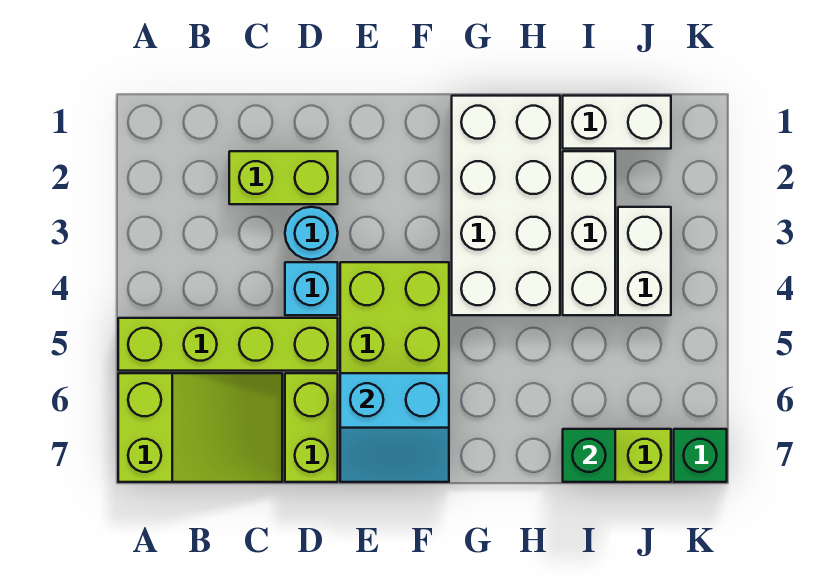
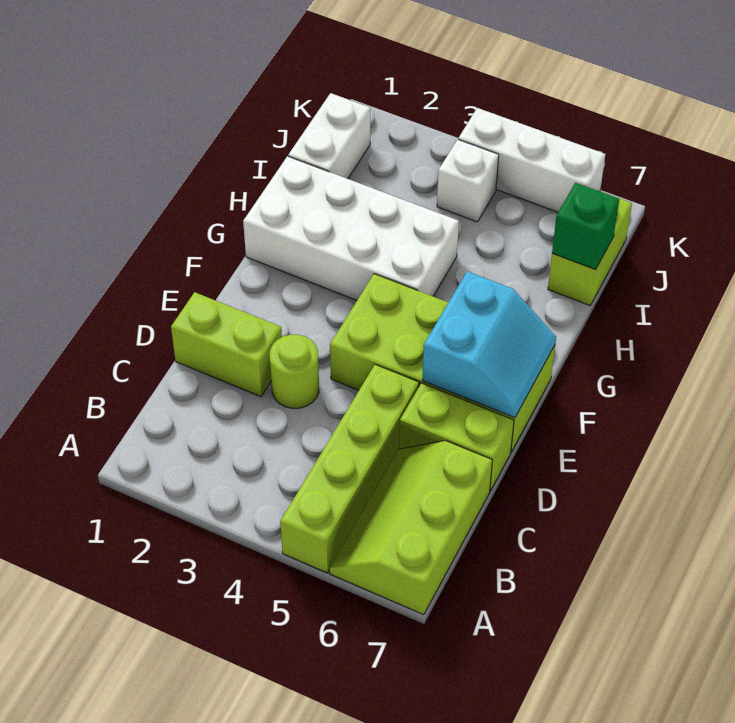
lime slope A6:C7 level 1 top A -> lime slope A6:C7 level 1 top 7
lime brick C2:D2 level 1 -> lime brick D1:D2 level 1
cyan round brick D3 level 1 -> lime round brick D3 level 1
cyan brick D4 level 1 -> none
white brick I2:I4 level 1 -> white brick K4:K6 level 1
white brick J3:J4 level 1 -> white brick J4 level 1
green brick K7 level 1 -> none

